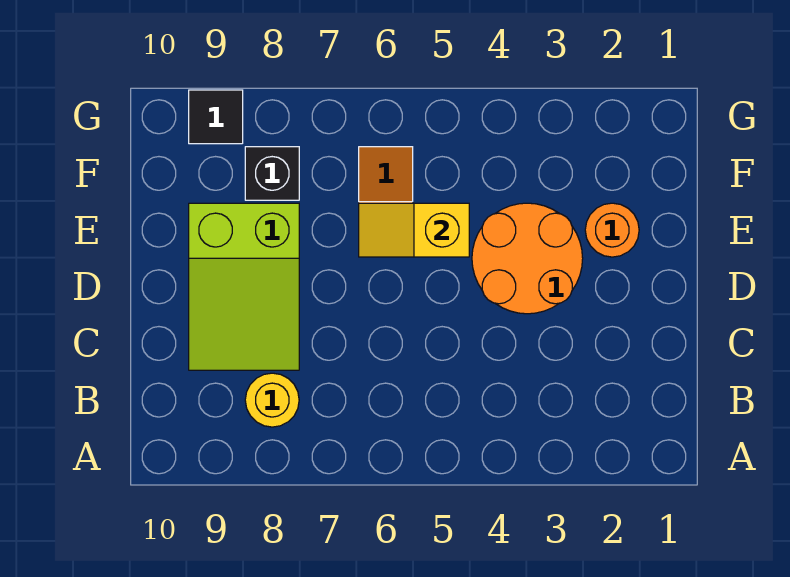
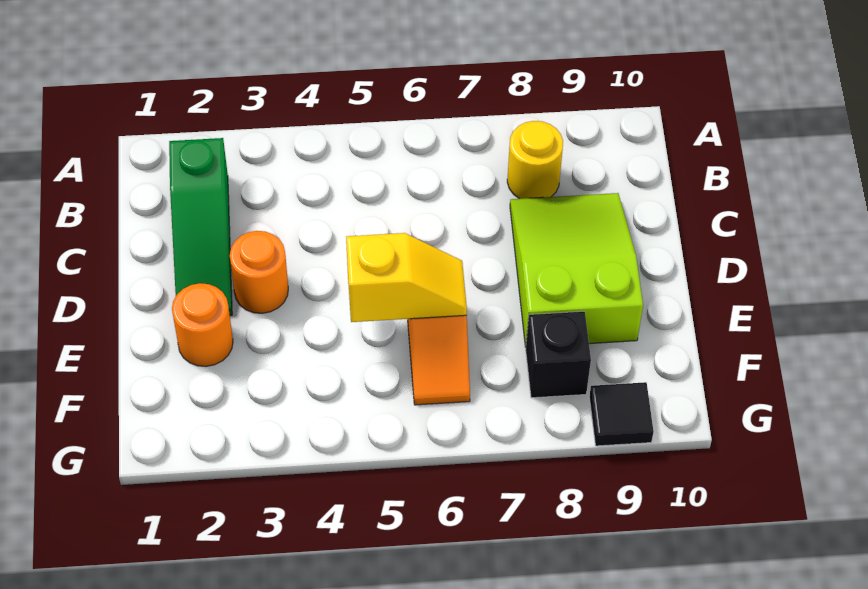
none -> green slope B2:D2 level 1 top B
orange round brick D3:E4 level 1 -> orange round brick D3 level 1

